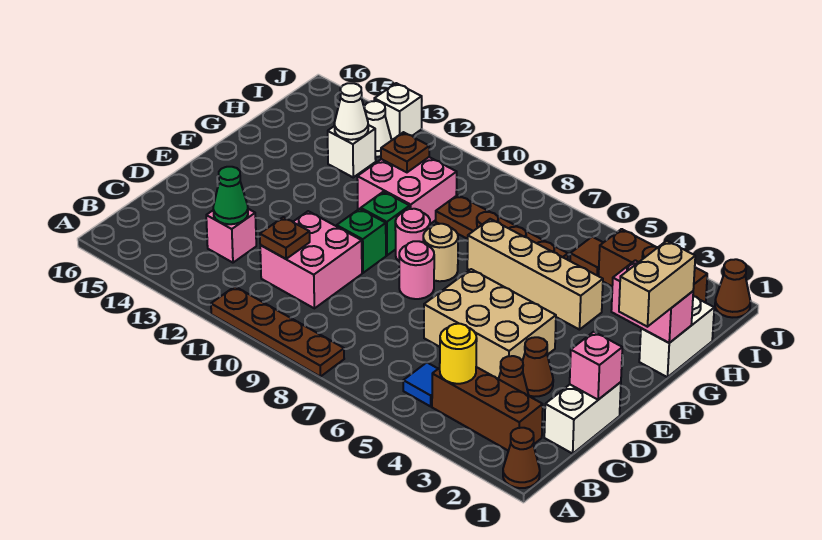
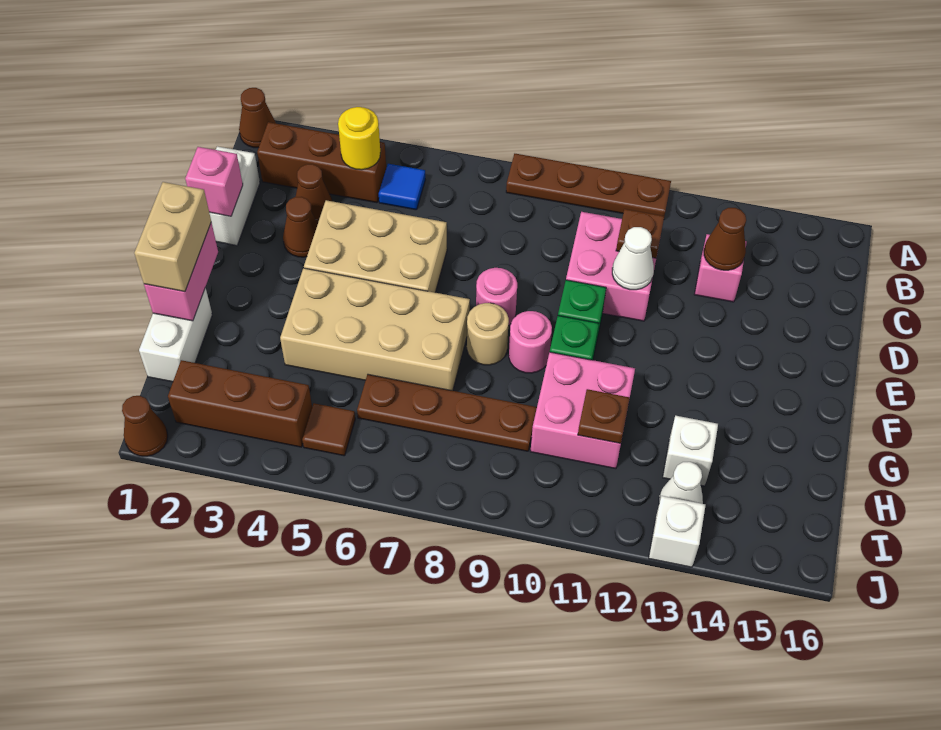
green cone C13 level 2 -> brown cone C13 level 2
pink brick G1:G2 level 2 -> pink brick F1:G1 level 2
tan brick G4:G7 level 1 -> tan brick F4:G7 level 1
white cone H13 level 2 -> white cone D11 level 2

